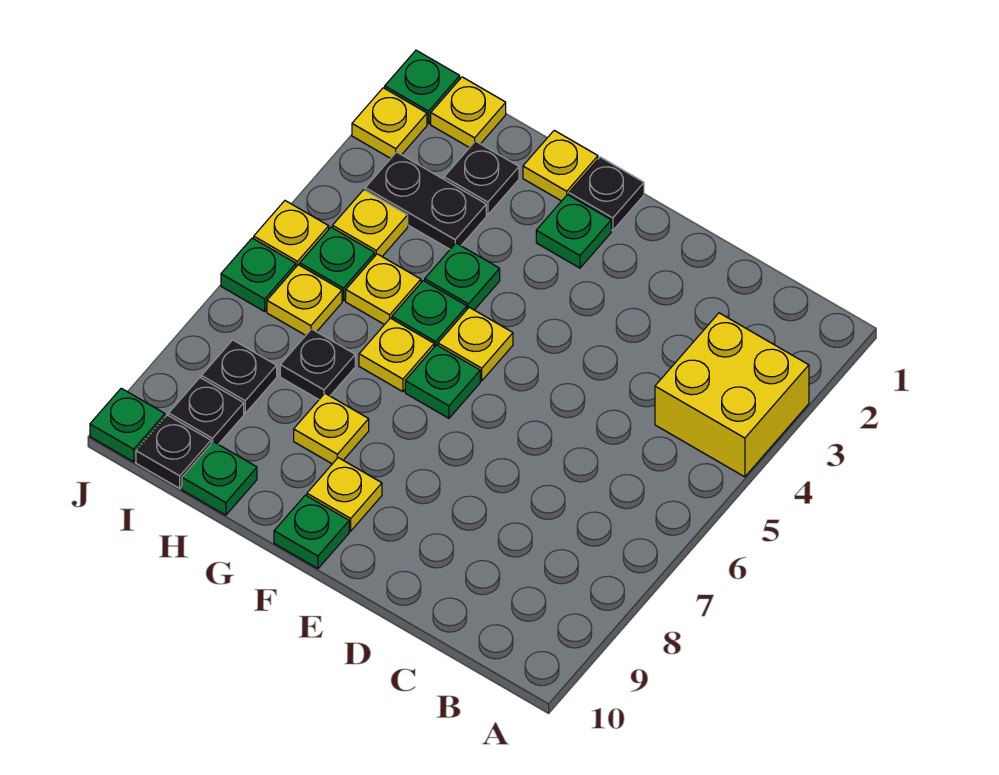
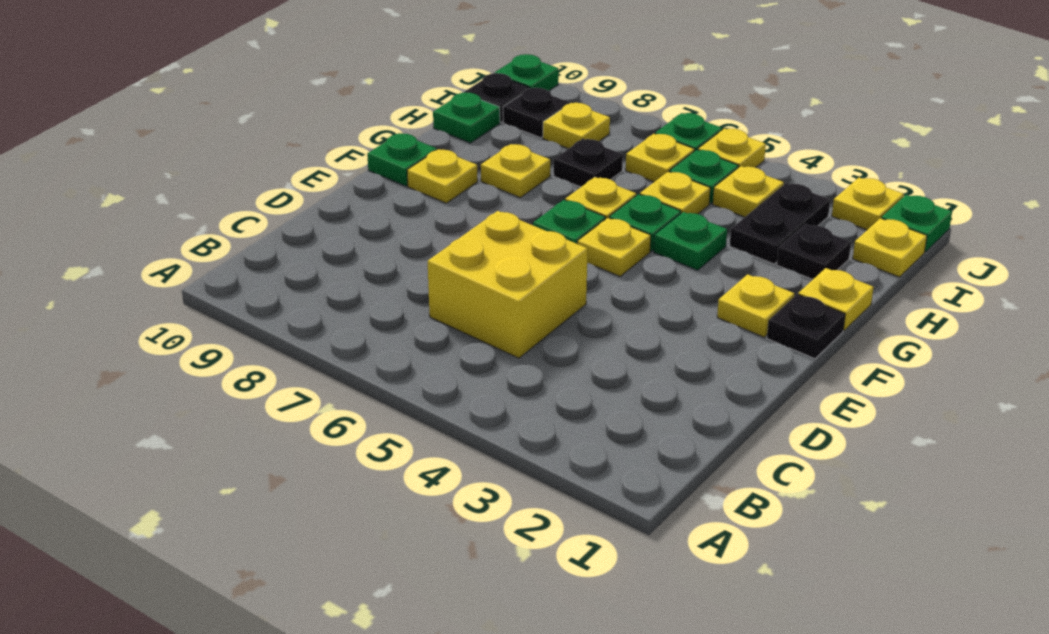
yellow brick A3:B4 level 1 -> yellow brick C5:D6 level 1
green plate F2 level 1 -> yellow plate F2 level 1
black plate I8 level 1 -> yellow plate I8 level 1

